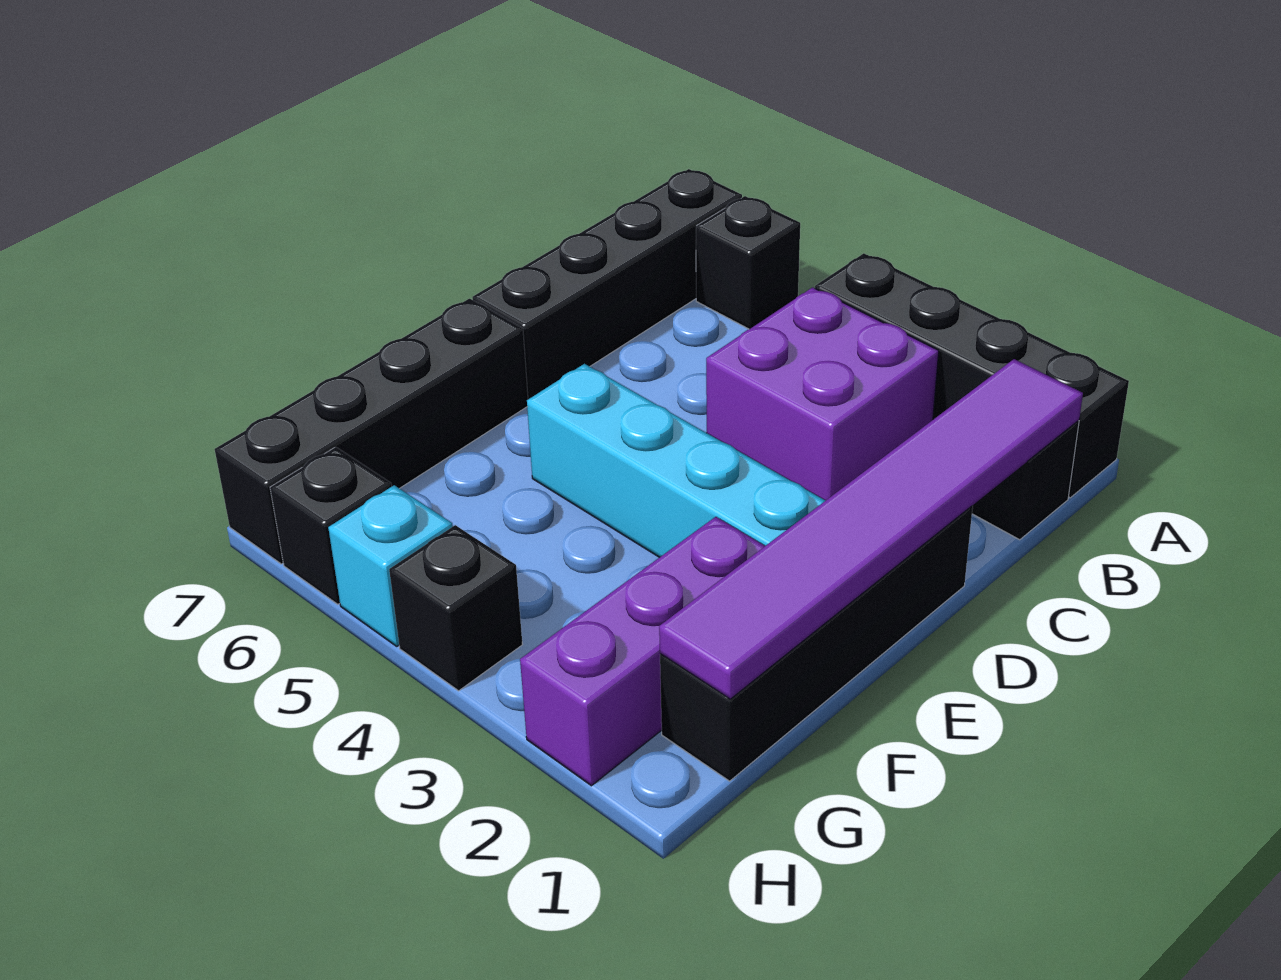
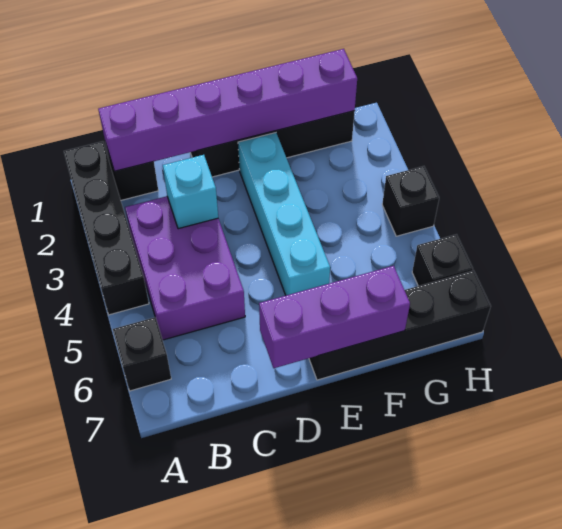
black brick A7:D7 level 1 -> none
purple tile B1:G1 level 2 -> purple brick B1:G1 level 2
purple brick B3:C4 level 1 -> purple brick B3:C5 level 1
purple brick F2:H2 level 1 -> purple brick D7:F7 level 2
cyan brick H5 level 1 -> cyan brick C3 level 2

